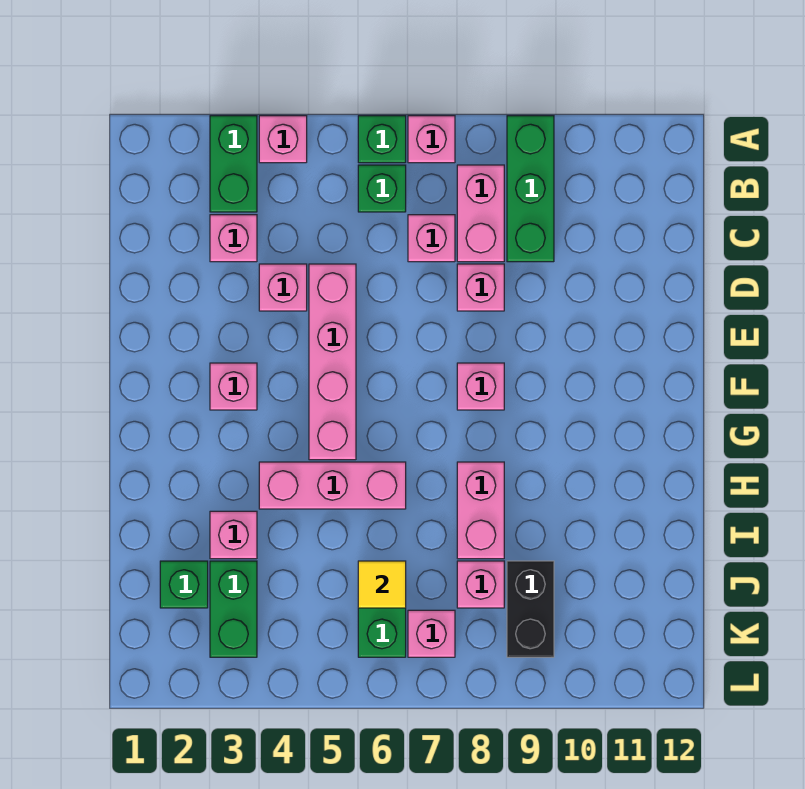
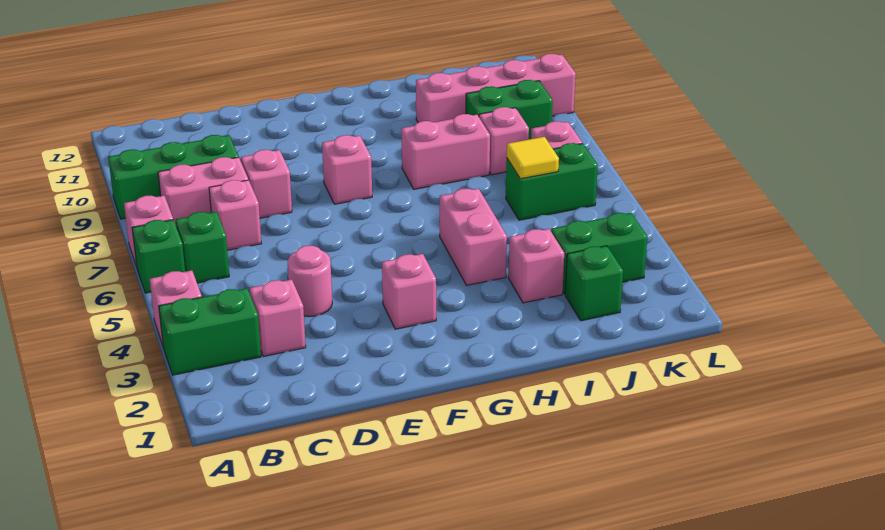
pink brick D4 level 1 -> pink round brick D4 level 1
pink brick D5:G5 level 1 -> pink brick I10:L10 level 1
pink brick H4:H6 level 1 -> pink brick H4:H5 level 1
black brick J9:K9 level 1 -> green brick J9:K9 level 1

